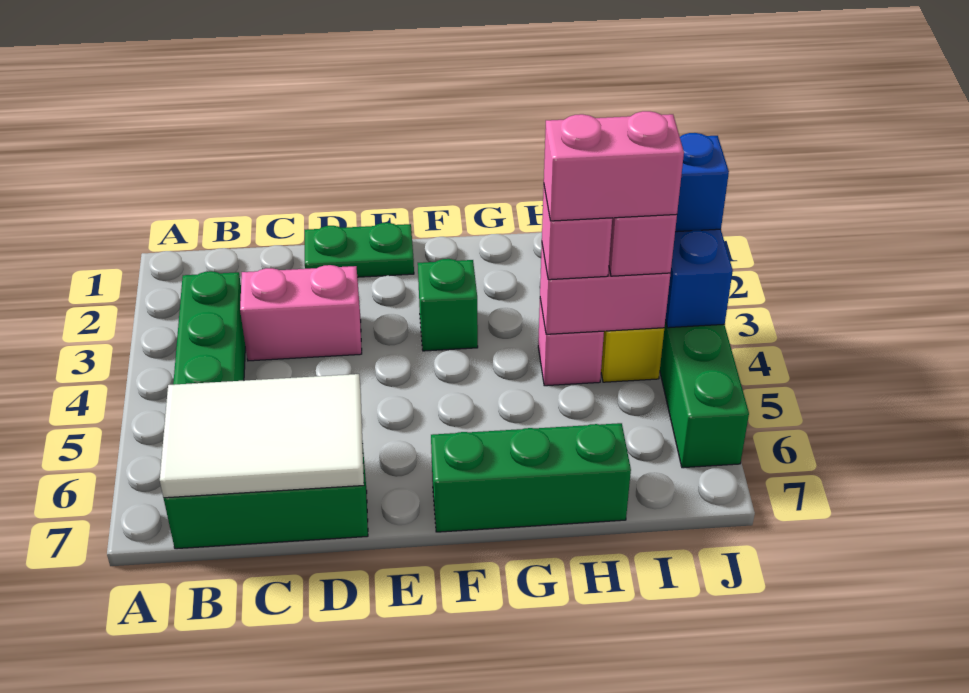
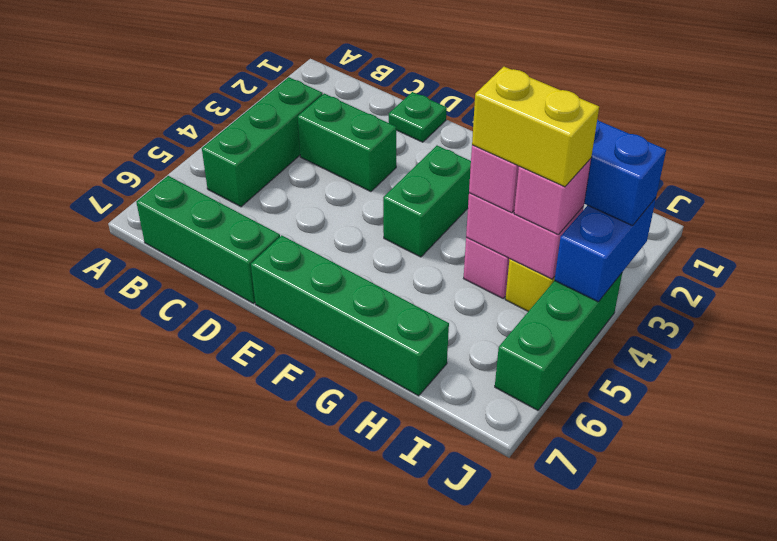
white tile B6:D7 level 2 -> none
pink brick C3:D3 level 1 -> green brick C3:D3 level 1
green plate D1:E1 level 1 -> green plate D1 level 1
green brick F3 level 1 -> green brick F3:F4 level 1
green brick F7:H7 level 1 -> green brick E7:H7 level 1
pink brick H4:I4 level 4 -> yellow brick H4:I4 level 4

